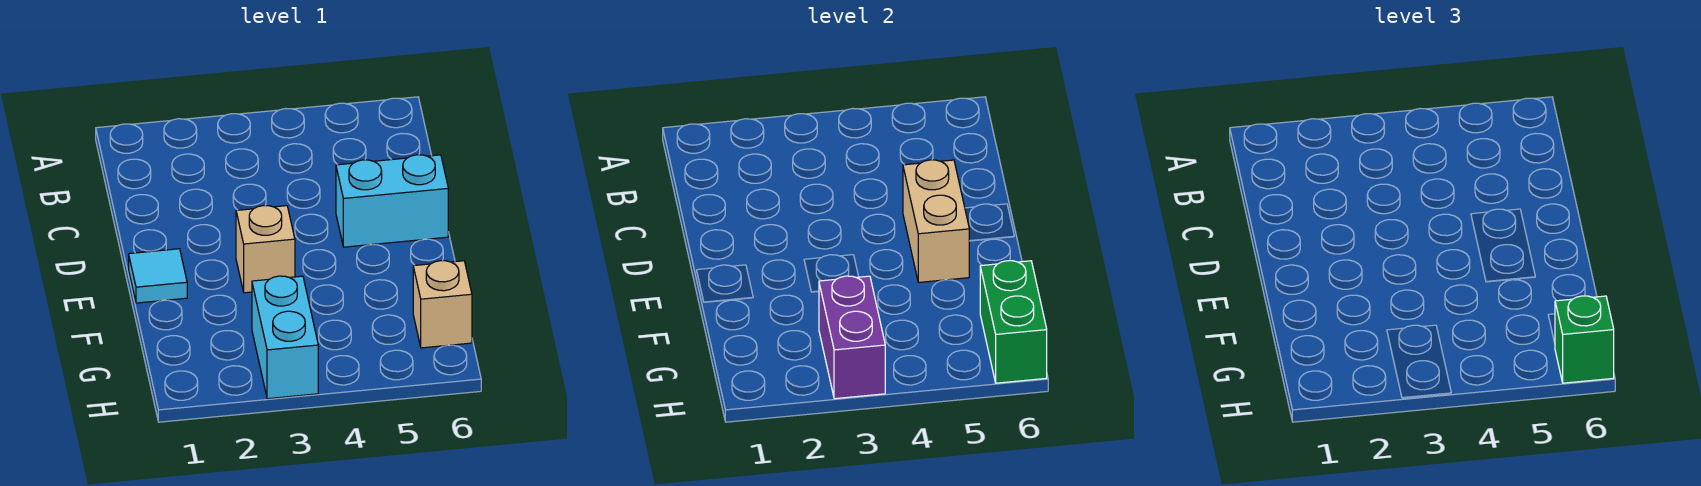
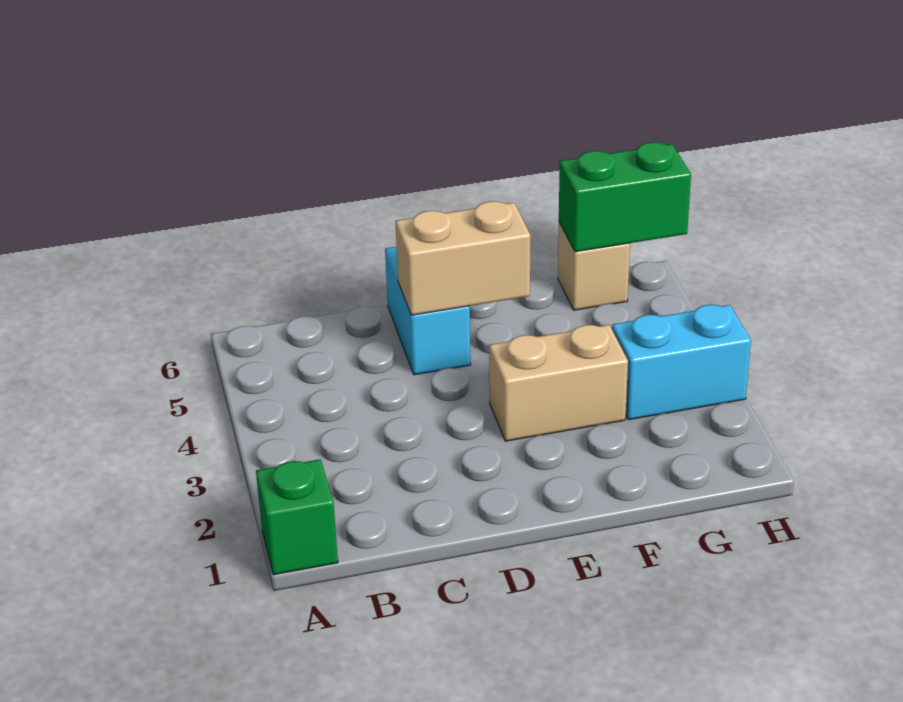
cyan tile E1 level 1 -> none
tan brick E3 level 1 -> tan brick E3:F3 level 1
purple brick G3:H3 level 2 -> none
green brick H6 level 3 -> green brick A1 level 1

